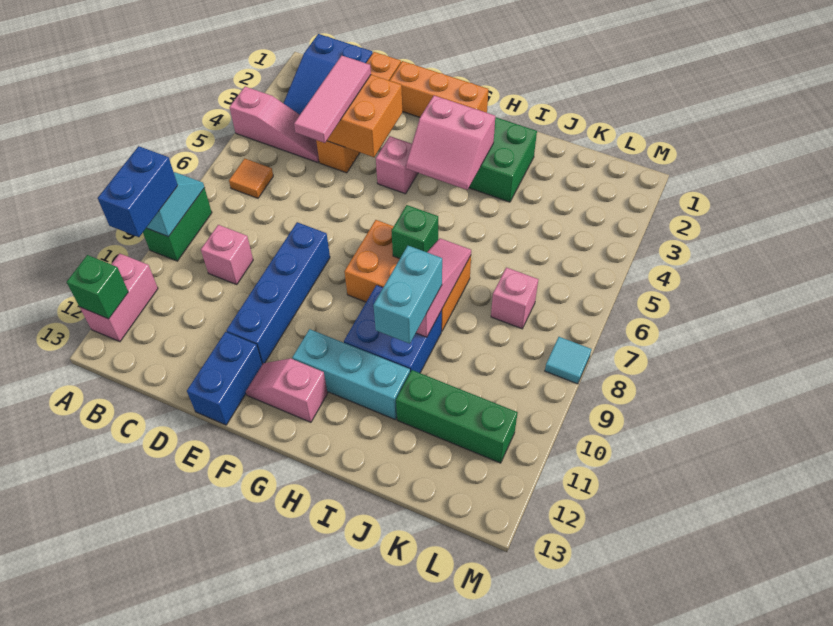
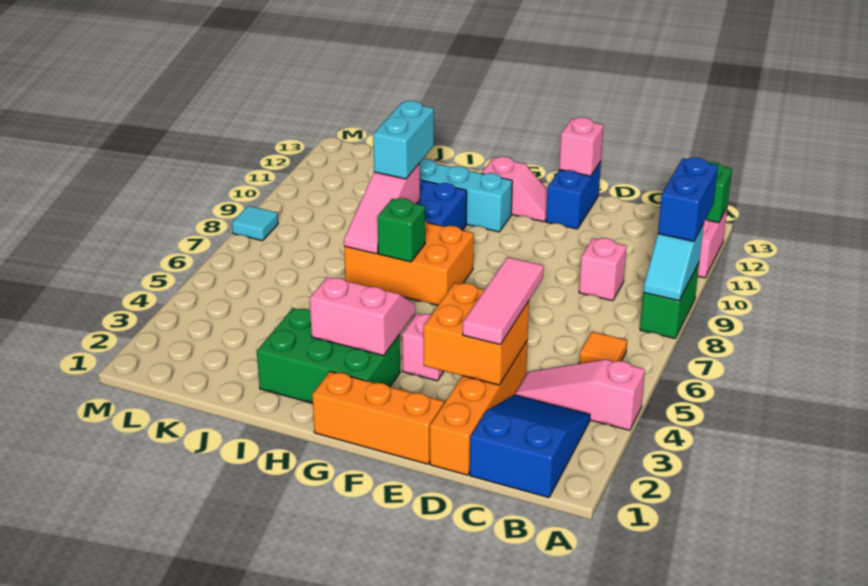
blue brick E8:E11 level 1 -> none
green brick J11:L11 level 1 -> none
pink brick K7 level 1 -> pink brick E13 level 2

